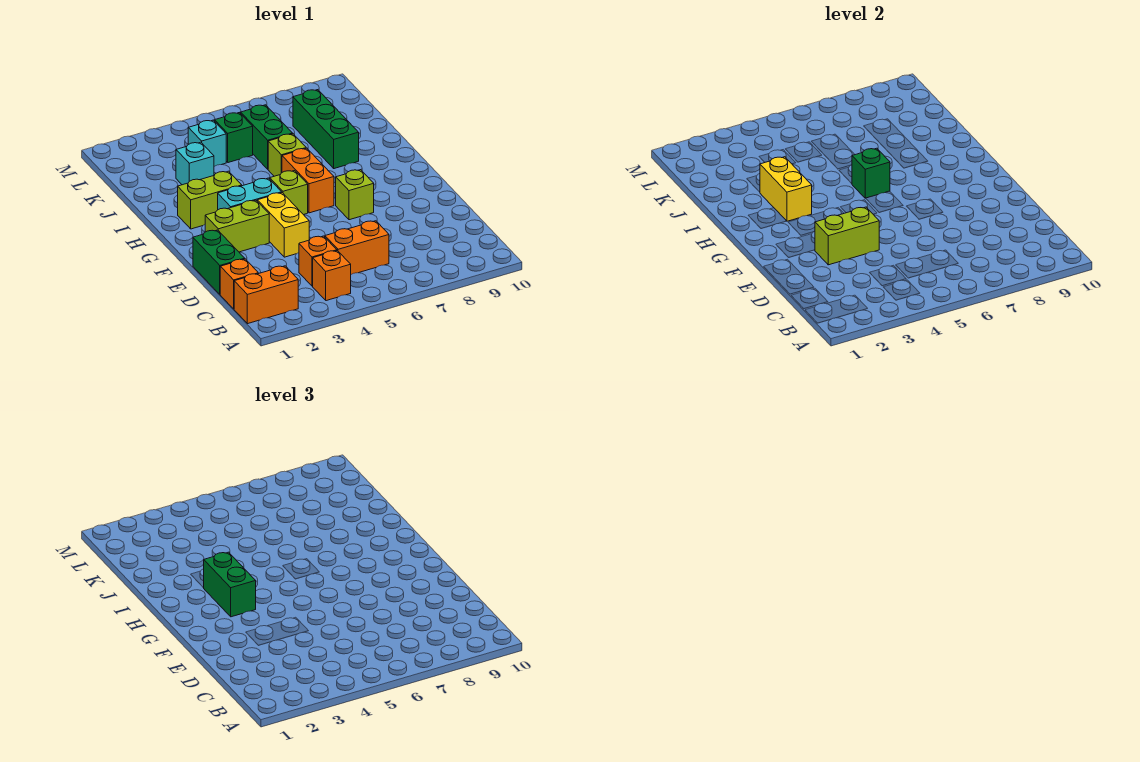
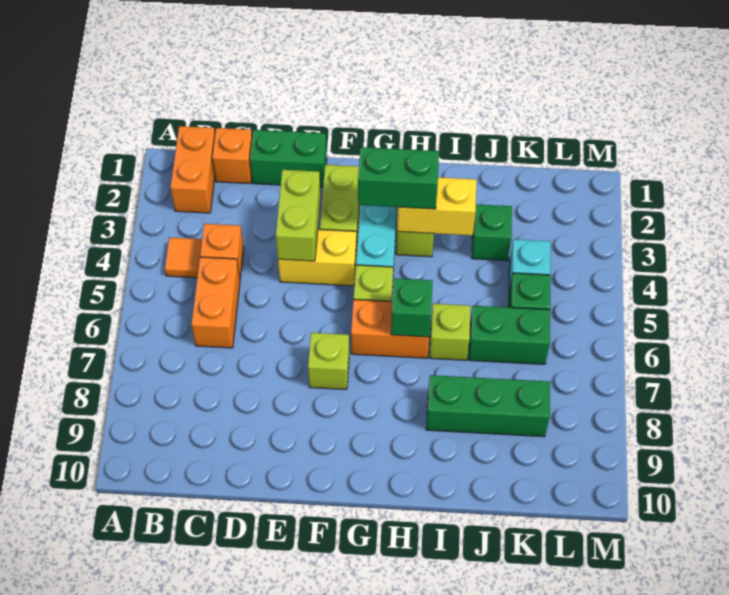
orange brick B4 level 1 -> orange tile B4 level 1
cyan brick J3 level 1 -> green brick J3 level 1

